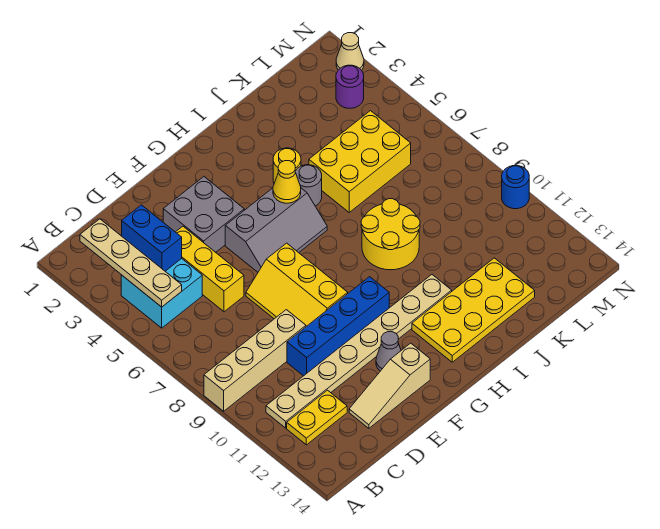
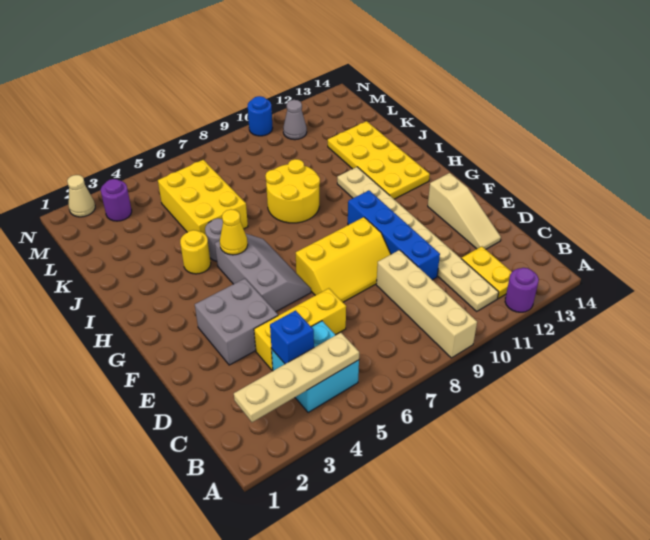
none -> purple round brick A12 level 1
blue brick C3:C4 level 2 -> blue brick C4 level 2
grey cone F12 level 1 -> grey cone M11 level 1

